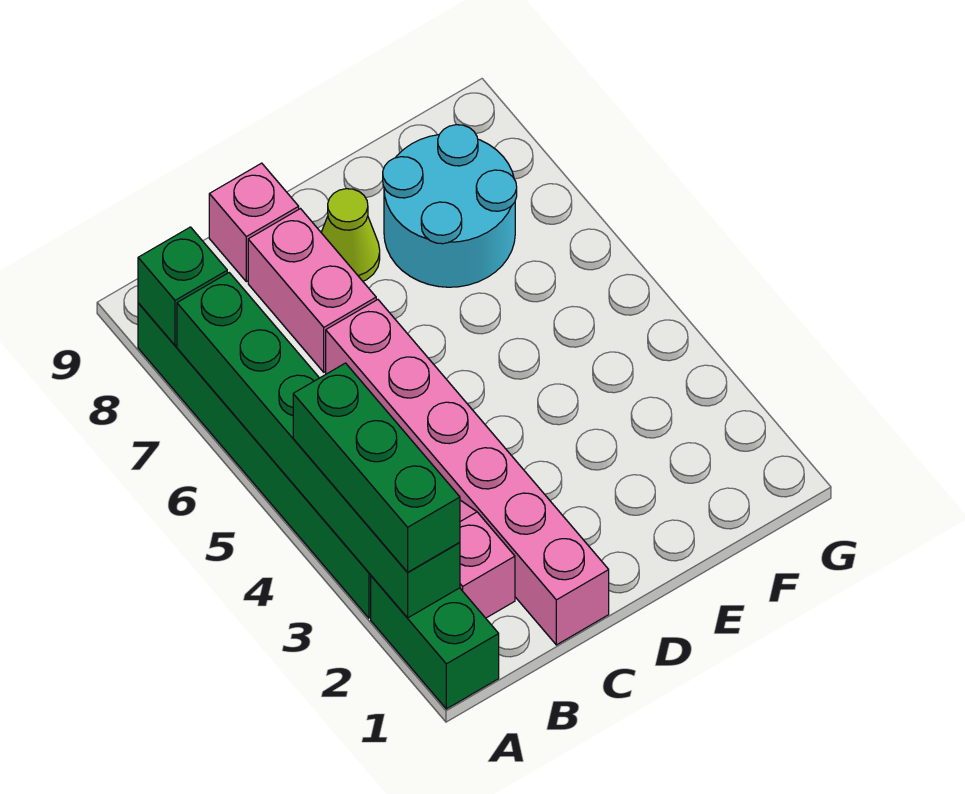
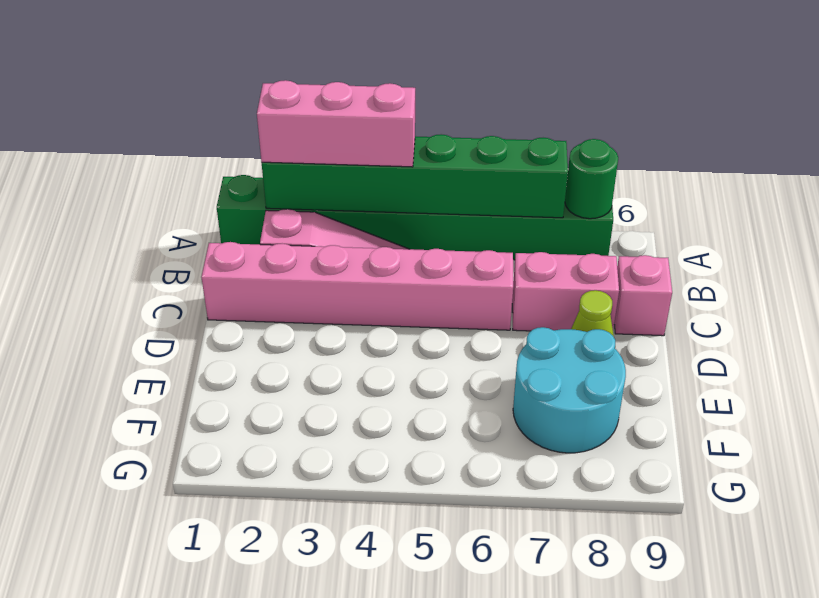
green brick A2:A4 level 3 -> pink brick A2:A4 level 3
green brick A8 level 2 -> green round brick A8 level 2

